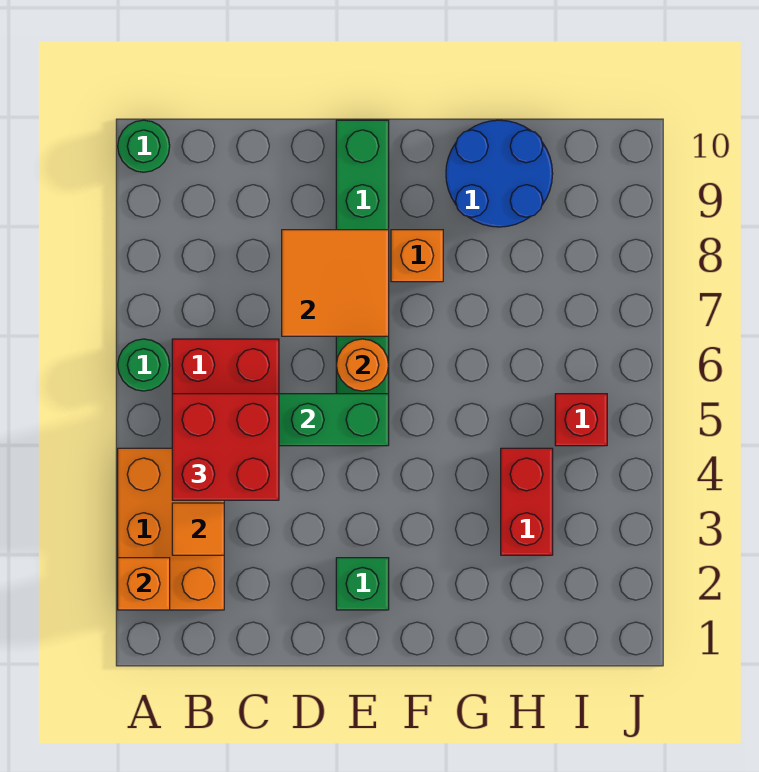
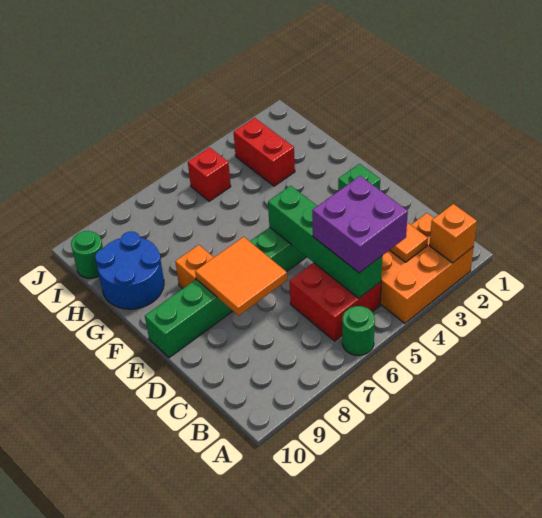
green round brick A10 level 1 -> green round brick I10 level 1
red brick B4:C5 level 3 -> purple brick B4:C5 level 3
orange round brick E6 level 2 -> none
red brick H3:H4 level 1 -> red brick H3:I3 level 1

